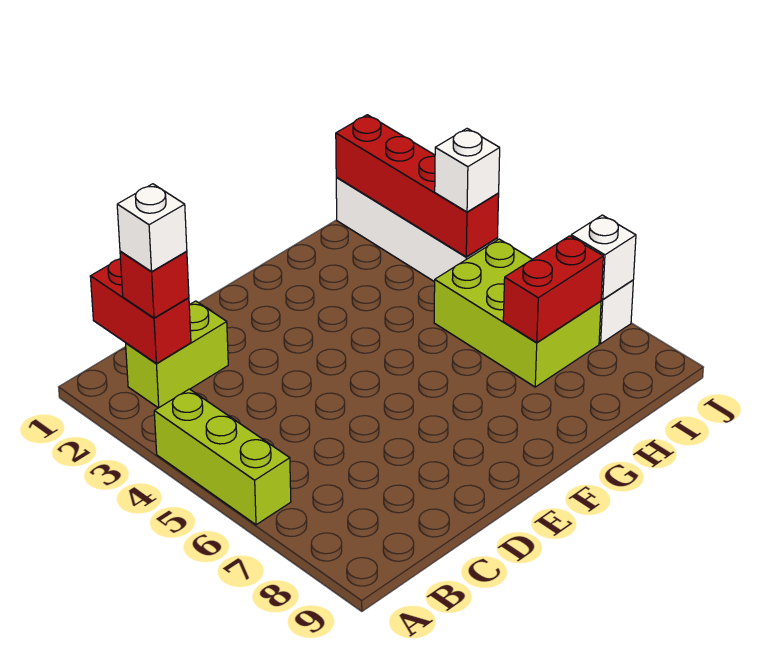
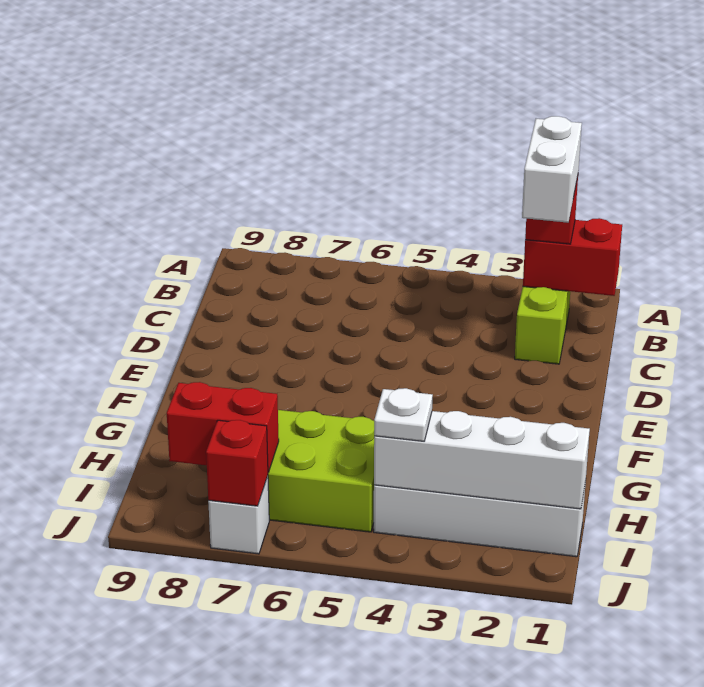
lime brick A4:A6 level 1 -> none
white brick B2 level 4 -> white brick B2:C2 level 4
red brick H7:I7 level 2 -> red brick I7:I8 level 2
red brick I1:I4 level 2 -> white brick I1:I4 level 2
white brick I4 level 3 -> white plate I4 level 3
white brick J7 level 2 -> red brick J7 level 2

